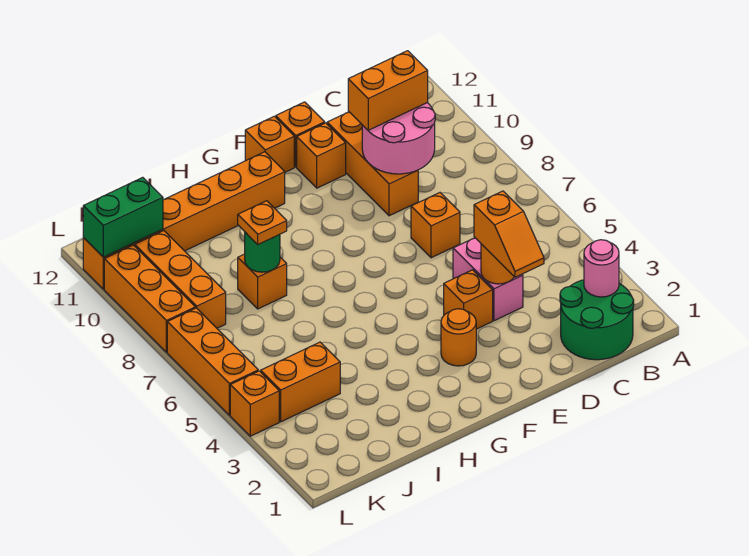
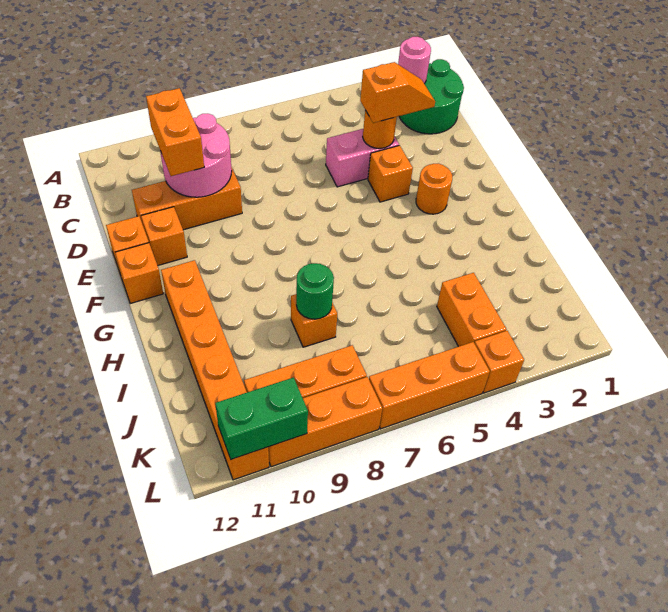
orange brick D7 level 1 -> none
orange plate I8 level 3 -> none
green brick K11:L11 level 2 -> green brick L10:L11 level 2

